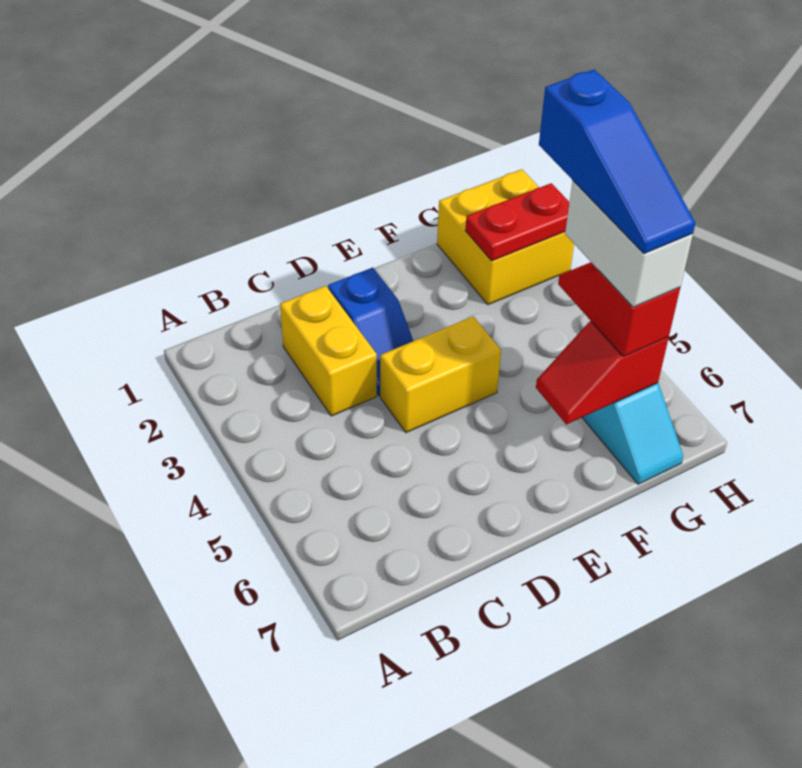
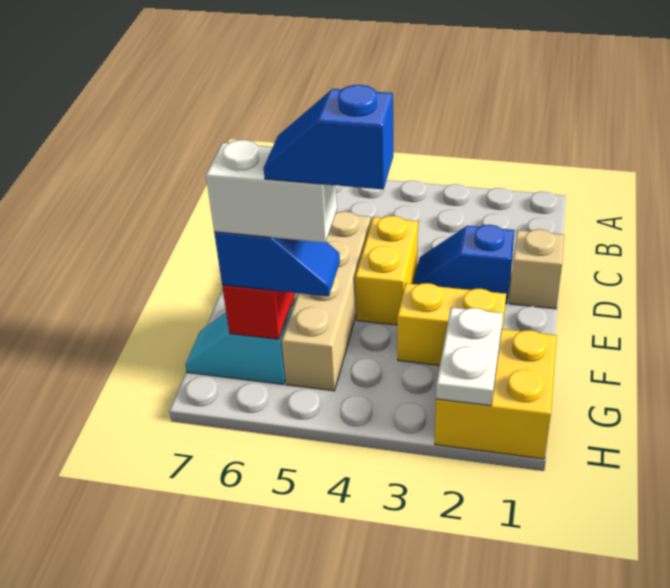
yellow brick C2:C3 level 1 -> yellow brick F2:F3 level 1
none -> tan brick D1 level 1
none -> tan brick D5:G5 level 1
red plate G2:H2 level 2 -> white plate G2:H2 level 2
blue slope G4:G6 level 5 top 4 -> blue slope G4:G5 level 5 top 4
red slope G5:G6 level 3 top 6 -> blue slope G5:G6 level 3 top 6

